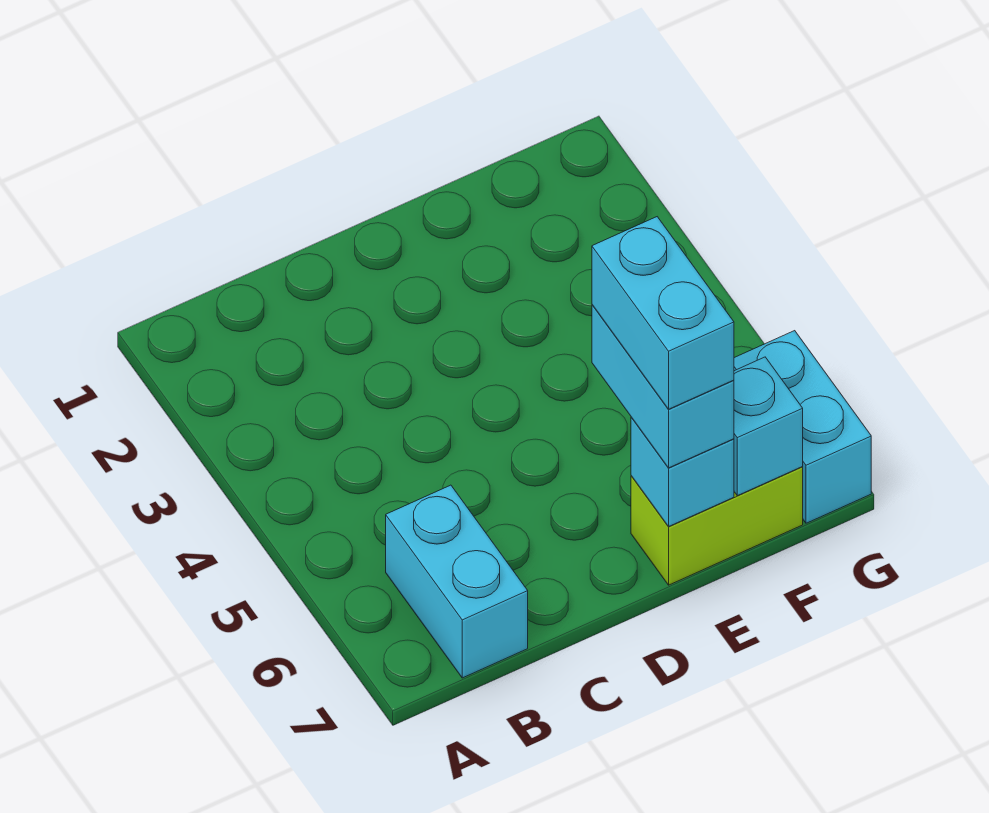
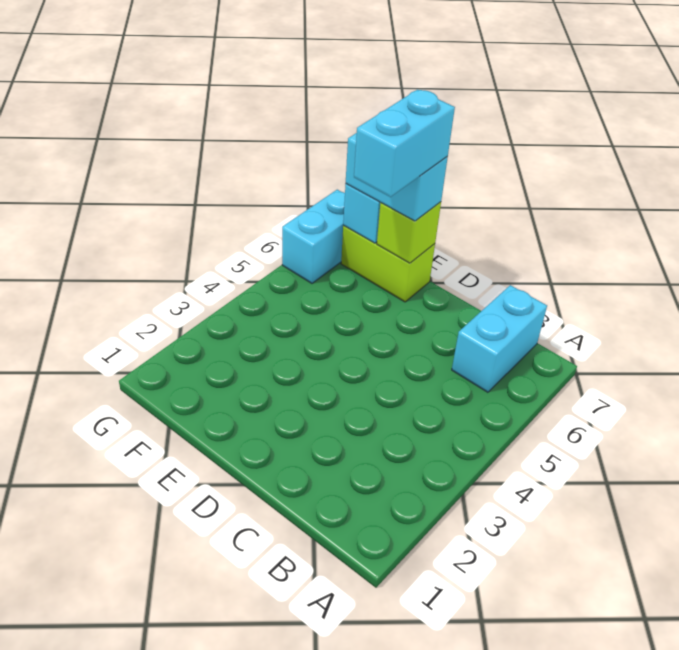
cyan brick E6:E7 level 3 -> cyan brick E7:F7 level 3
cyan brick E7 level 2 -> lime brick E7 level 2

